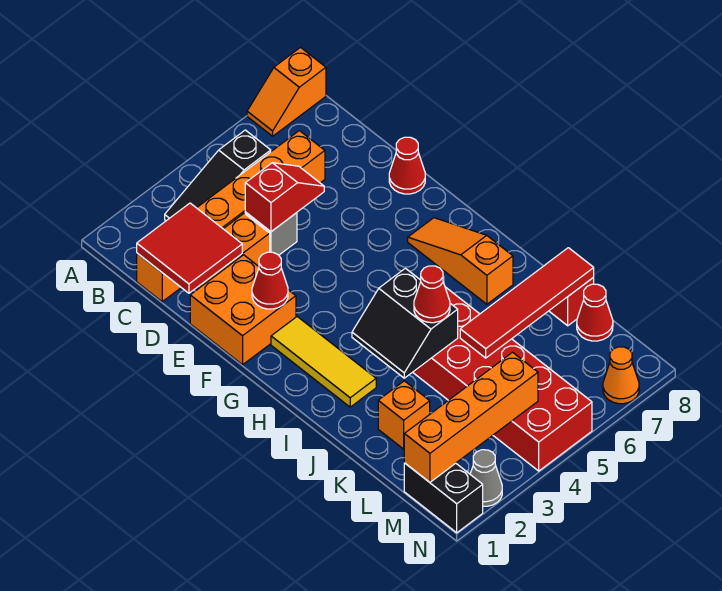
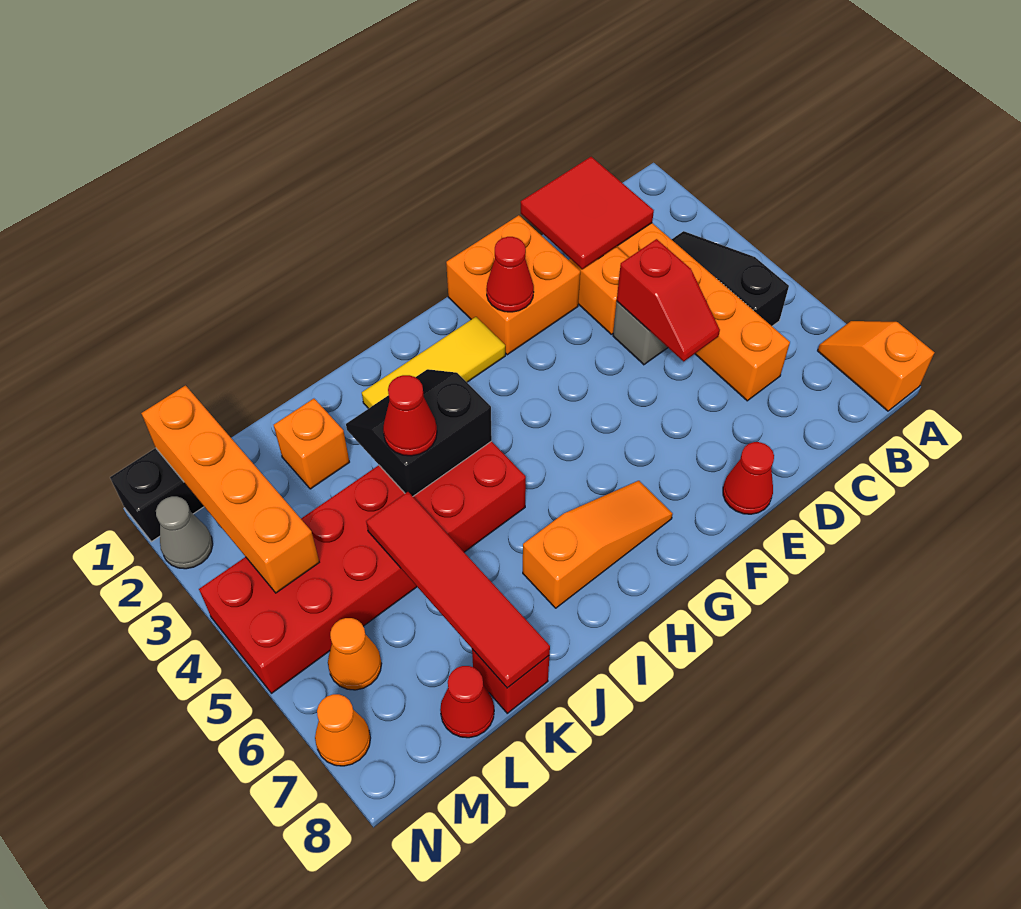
none -> orange cone M6 level 1

